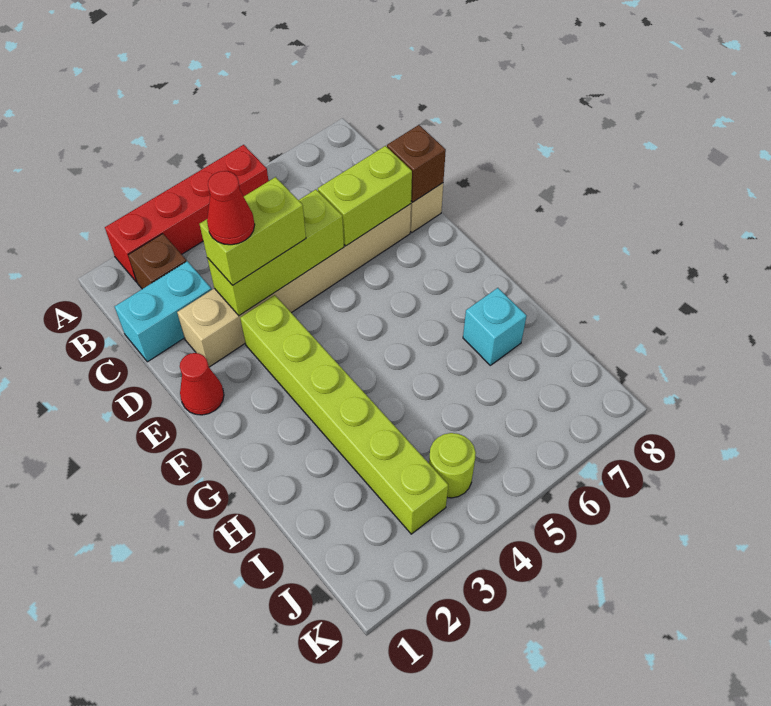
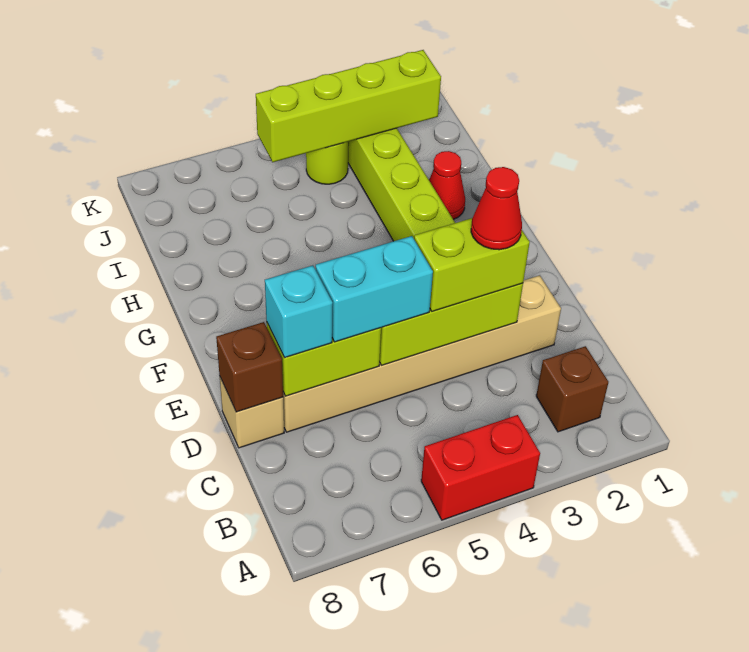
red brick A2:A5 level 1 -> red brick A4:A5 level 1
cyan brick C1:C2 level 1 -> cyan brick D5:D6 level 3
red cone E1 level 1 -> red cone H2 level 1
cyan brick H7 level 1 -> cyan brick D7 level 3
none -> lime brick J2:J5 level 2

